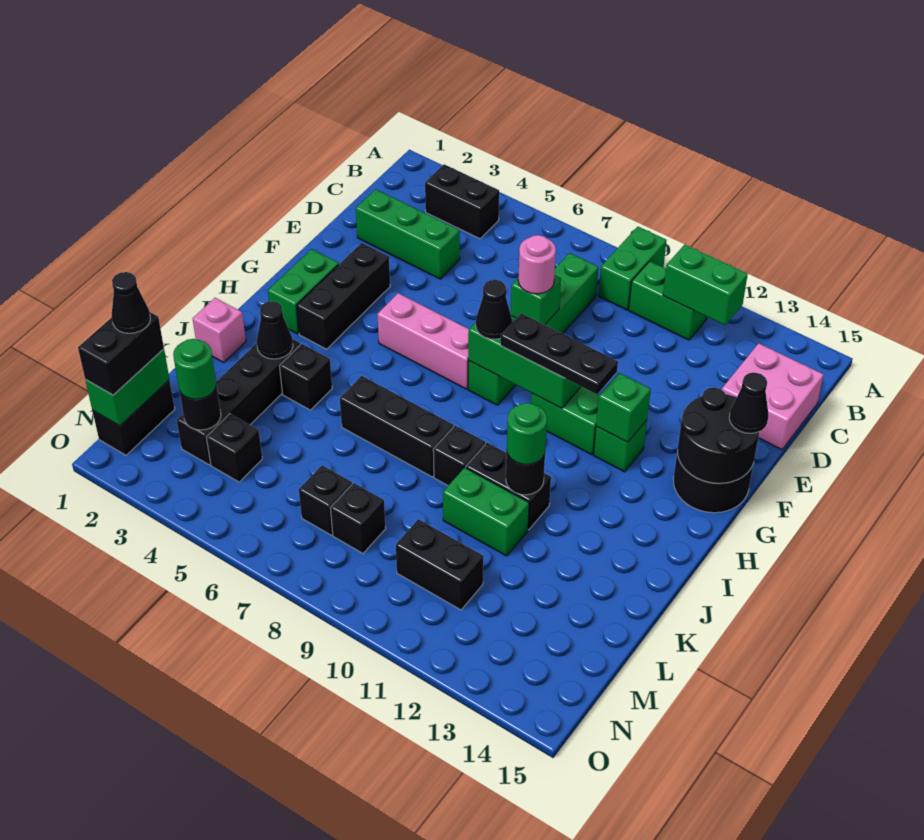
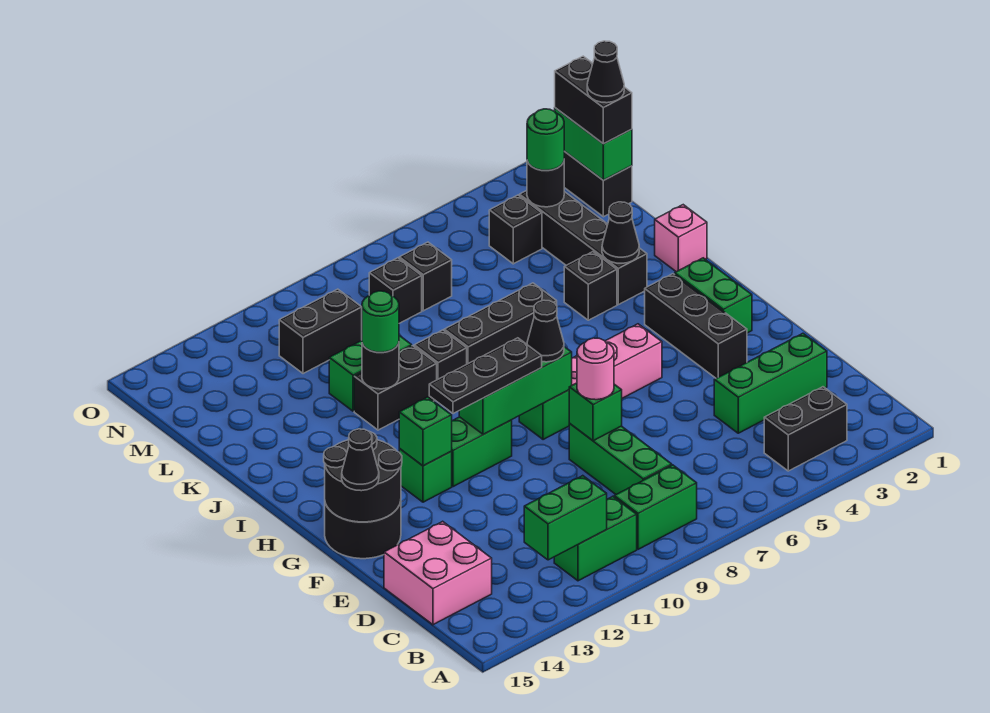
green brick A9:B9 level 1 -> green brick B8:B9 level 1

